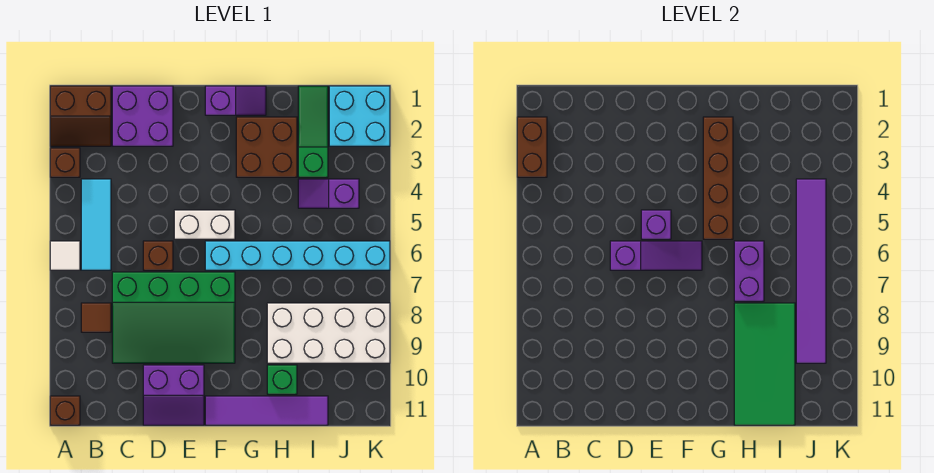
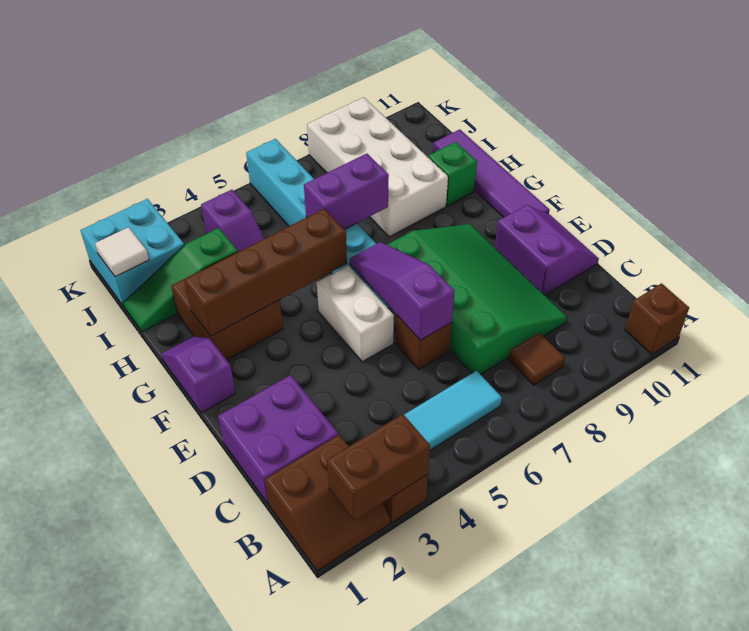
brown slope A1:B2 level 1 top 1 -> brown slope A1:B2 level 1 top B
white tile A6 level 1 -> white tile J1 level 2
purple brick E5 level 2 -> none
green tile H8:I11 level 2 -> none
purple tile J4:J9 level 2 -> none

